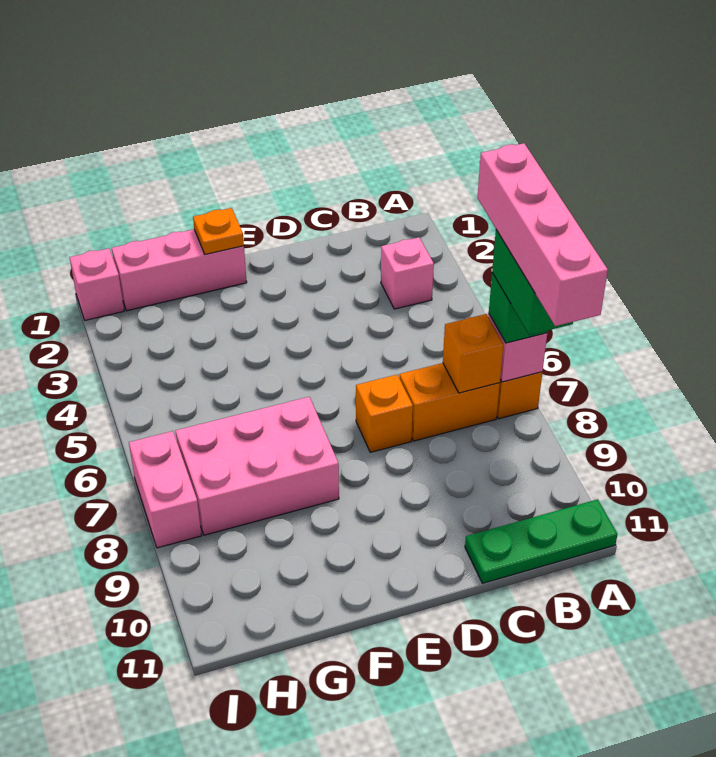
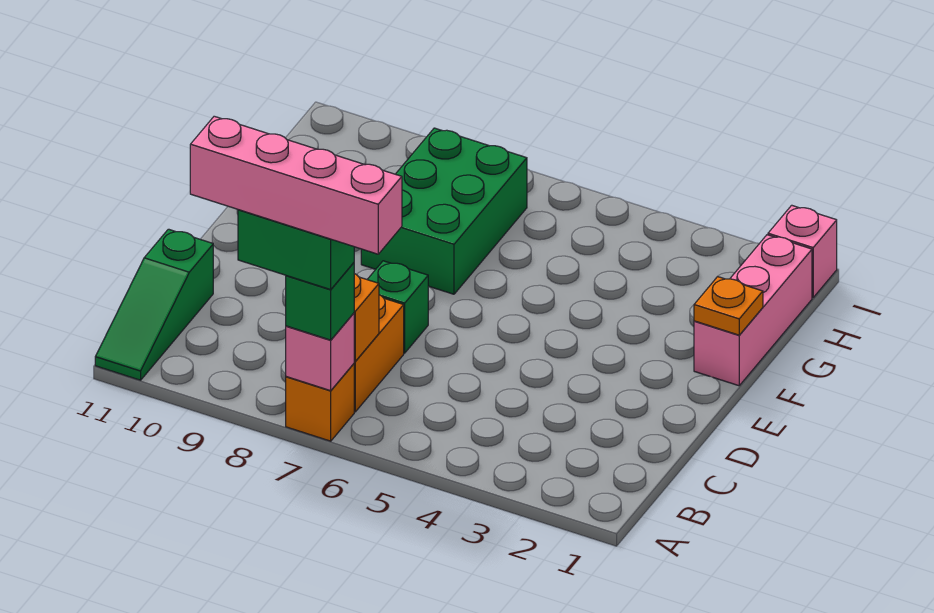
green plate A11:C11 level 1 -> green slope A11:C11 level 1 top C
pink brick B3 level 1 -> none
orange brick D7 level 1 -> green brick D7 level 1
pink brick F7:H8 level 1 -> green brick F7:H8 level 1
pink brick I7:I8 level 1 -> none

